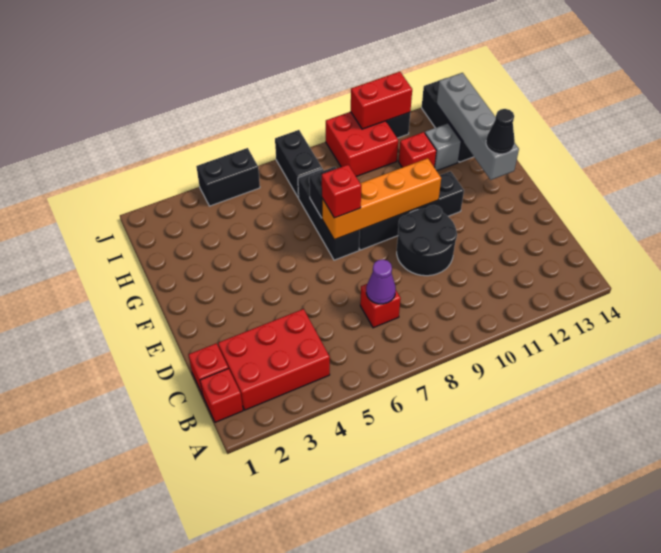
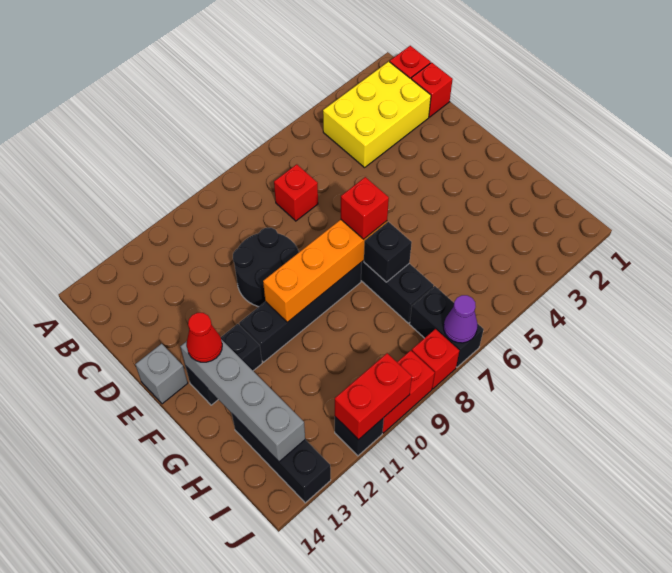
red brick B2:C4 level 1 -> yellow brick B2:C4 level 1
purple cone C7 level 2 -> purple cone J7 level 2
black cone F13 level 3 -> red cone F13 level 3
red brick H11 level 1 -> red brick J8 level 1
grey brick H12 level 1 -> grey brick E14 level 1
red brick I9:J10 level 1 -> red brick J9:J10 level 1
black brick J4:J5 level 1 -> black brick F12:F13 level 1

